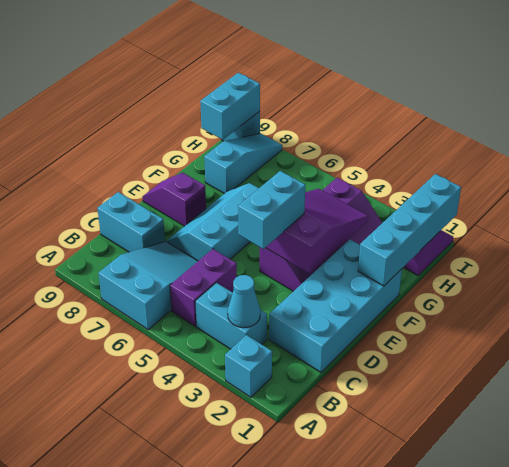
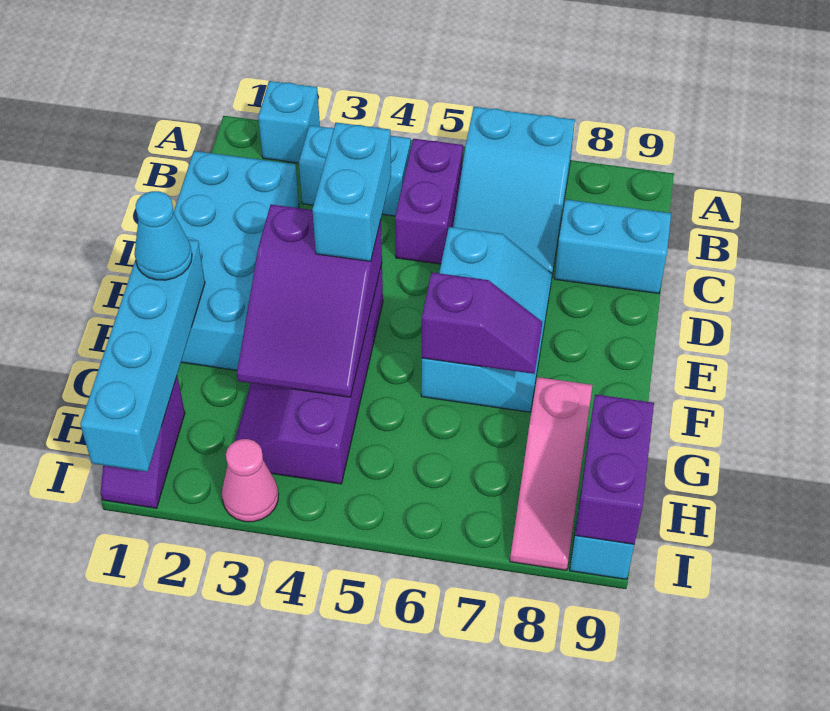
cyan cone B3 level 2 -> cyan cone F1 level 3
purple slope E8:E9 level 1 top 8 -> purple slope F6:F7 level 2 top 6
cyan slope G8:I8 level 1 top G -> pink slope G8:I8 level 1 top G
cyan brick H9:I9 level 2 -> purple brick H9:I9 level 2
none -> pink cone I3 level 1

